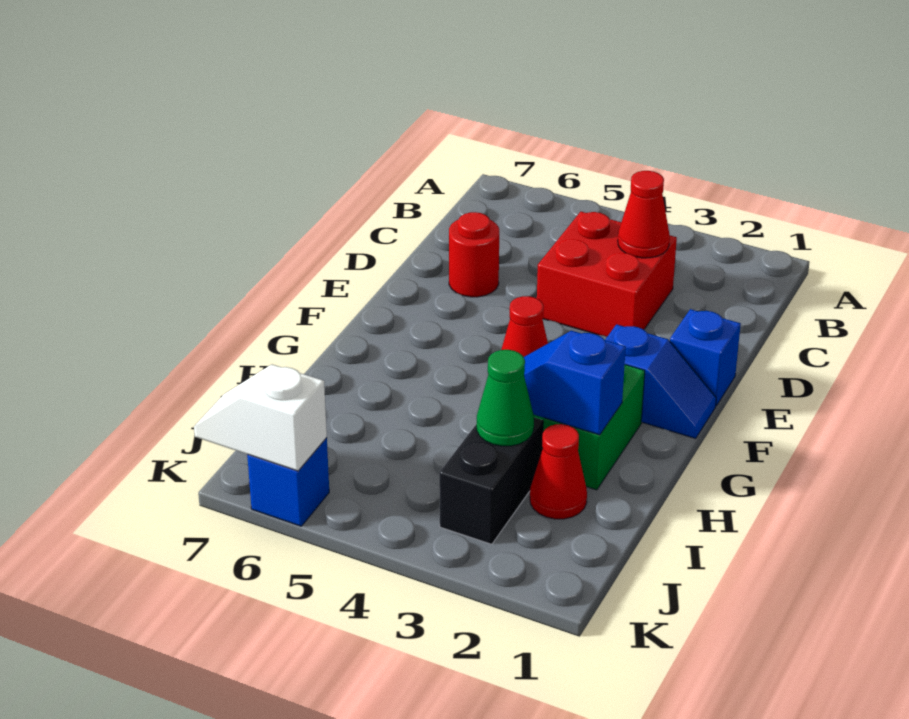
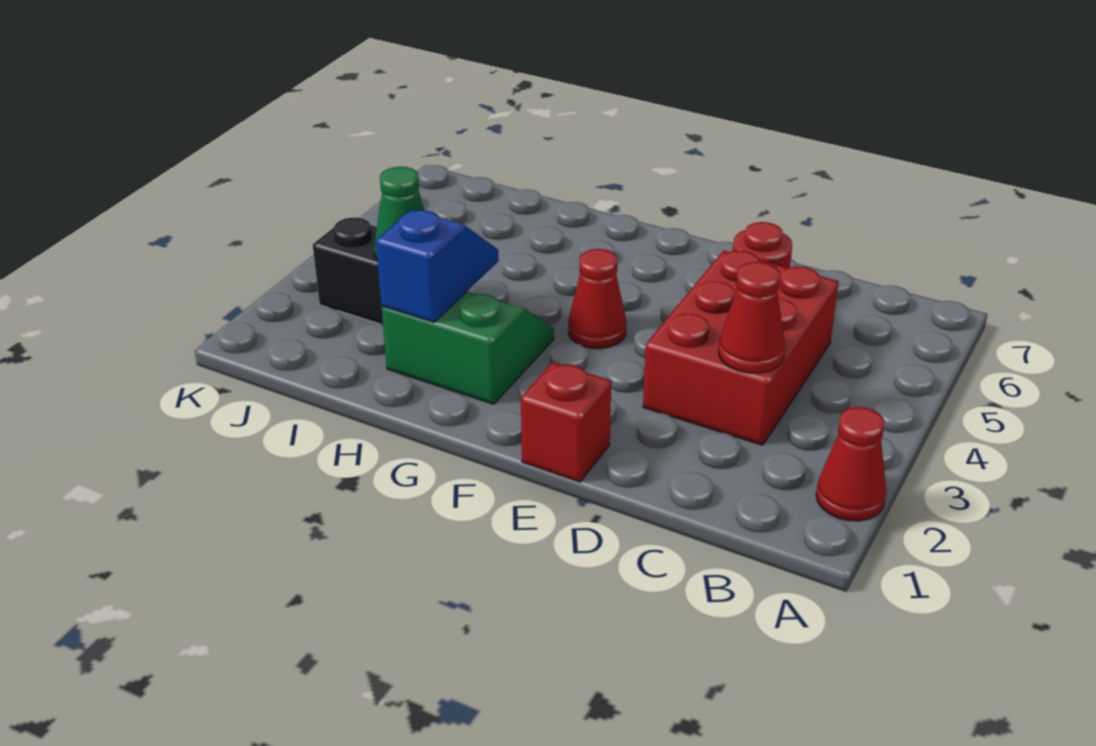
red brick C3:D4 level 1 -> red brick C3:D5 level 1
blue brick E1 level 1 -> red brick E1 level 1
blue slope F1:F2 level 1 top 2 -> none
red cone I2 level 1 -> red cone A2 level 1
blue brick K6 level 1 -> none
white slope K6:K7 level 2 top 6 -> none

